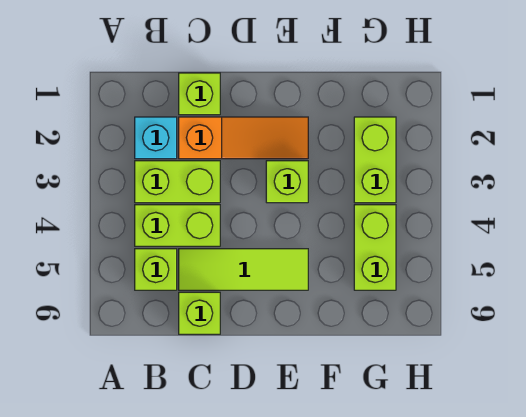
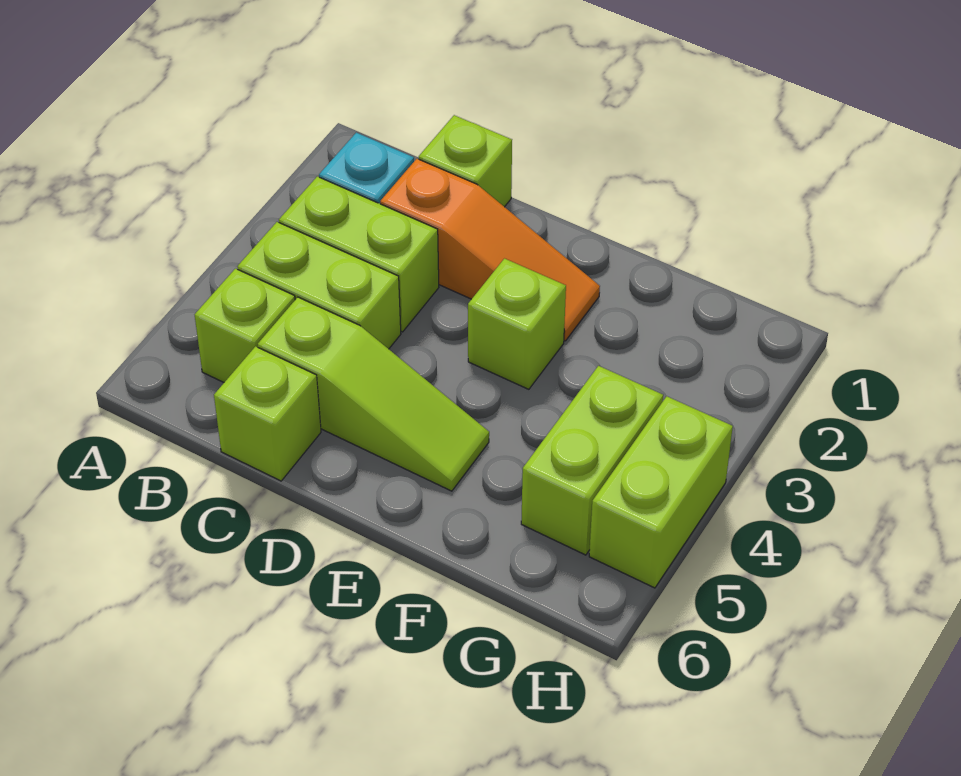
lime tile C5:E5 level 1 -> lime slope C5:E5 level 1 top C
lime brick G2:G3 level 1 -> lime brick H4:H5 level 1

